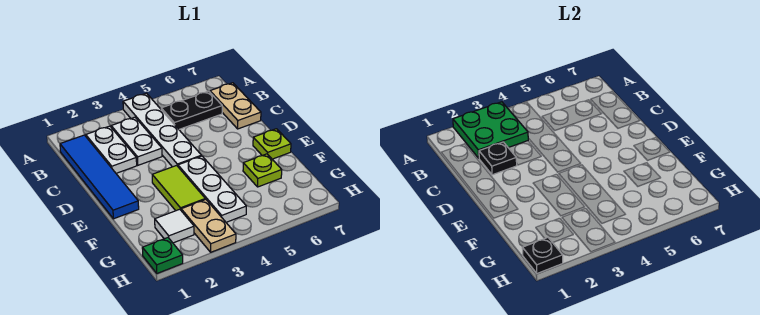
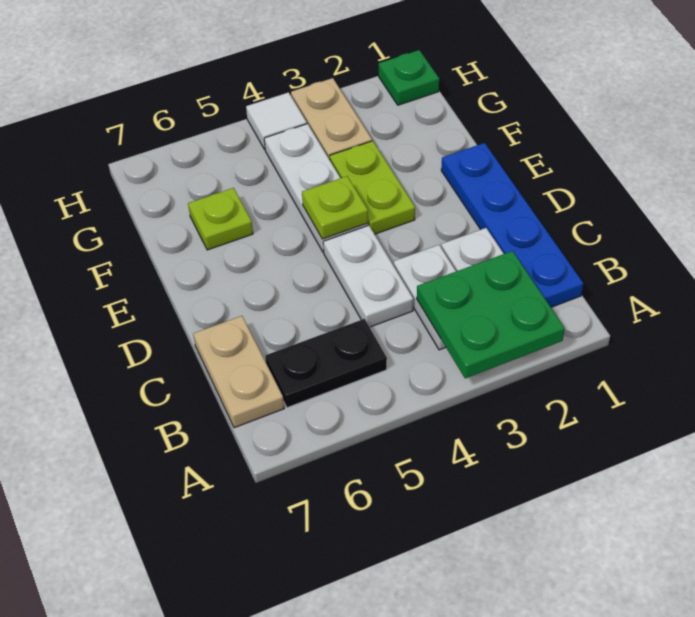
white plate A4:D4 level 1 -> white plate C4:D4 level 1
blue tile B1:E1 level 1 -> blue plate B1:E1 level 1
black plate C2 level 2 -> none
lime tile E3:F3 level 1 -> lime plate E3:F3 level 1
lime plate E7 level 1 -> lime plate E4 level 2
white tile G2 level 1 -> white tile H4 level 1
black plate H1 level 2 -> none

